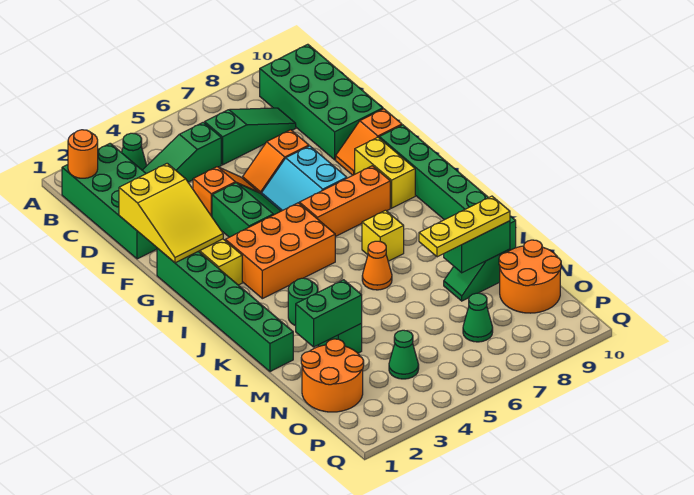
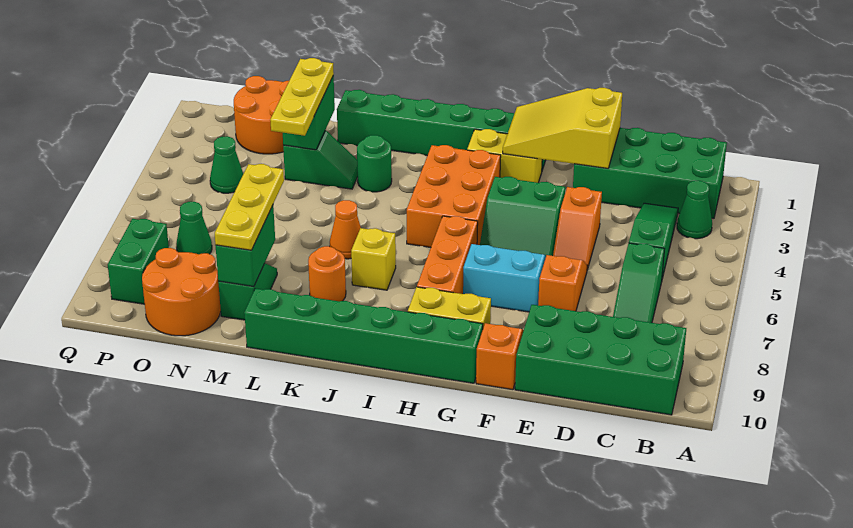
orange round brick B1 level 2 -> orange round brick K8 level 1
none -> yellow plate M2:M4 level 3
none -> green brick P8:P9 level 1

